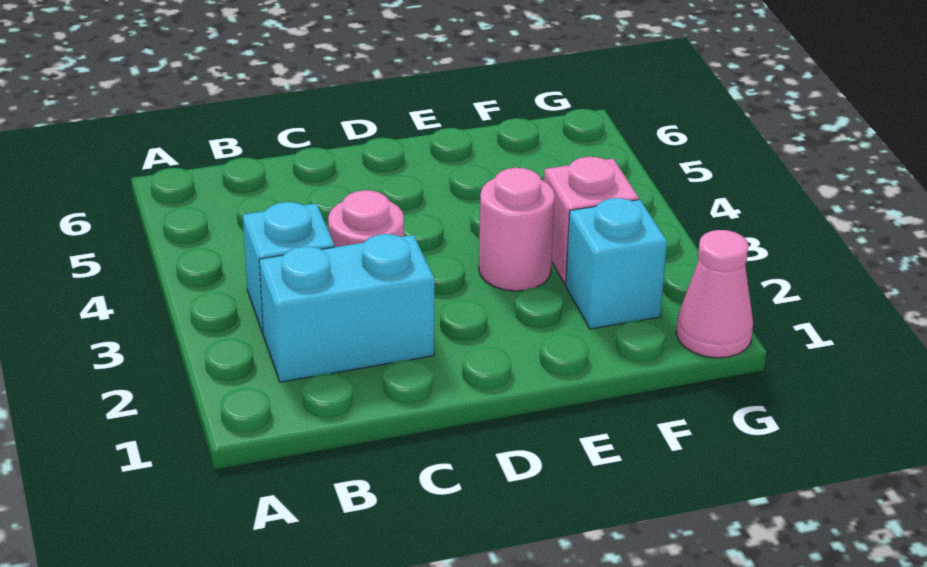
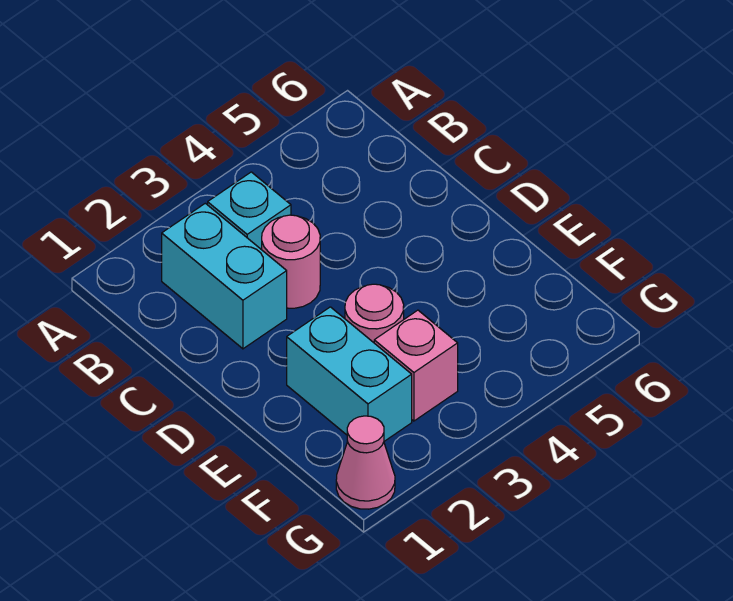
cyan brick F2 level 1 -> cyan brick E2:F2 level 1

